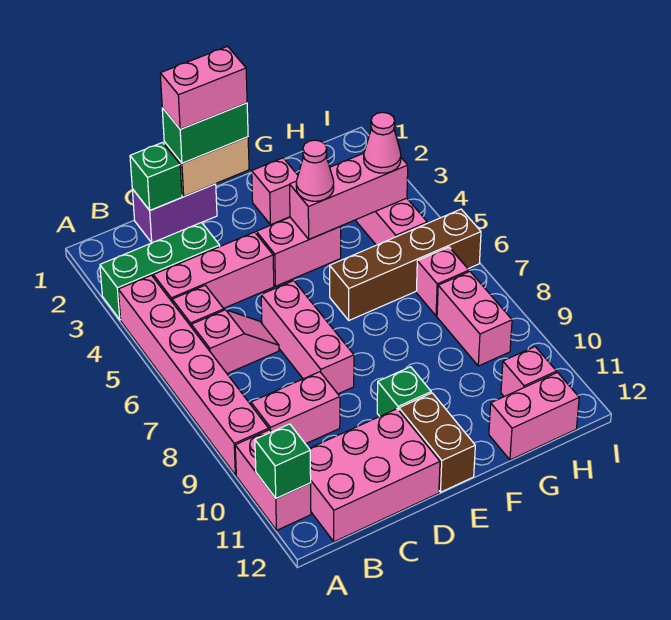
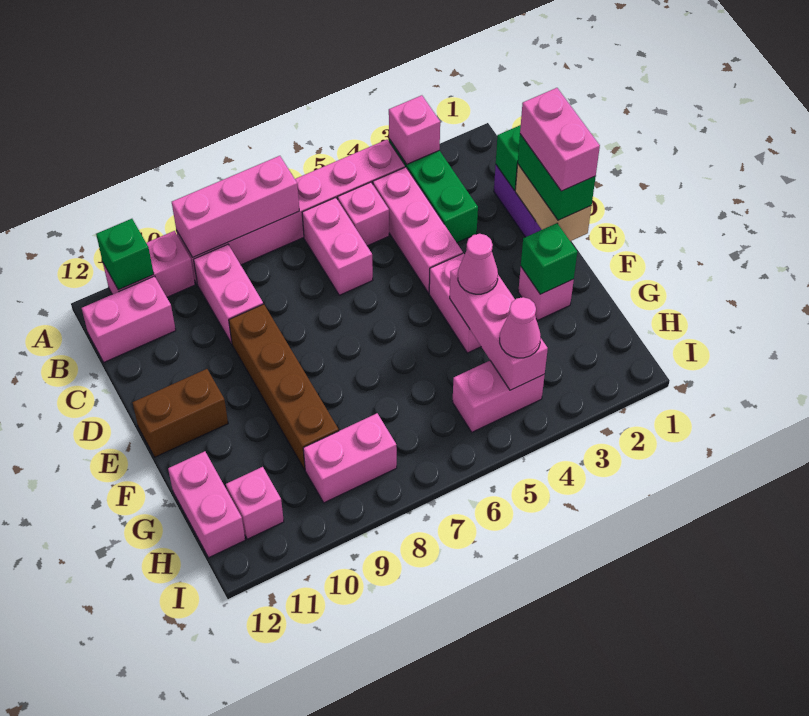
pink slope B6:C6 level 1 top B -> pink brick B6:C6 level 1
pink brick B11:D12 level 1 -> pink brick B11:B12 level 1
pink brick D6:D8 level 1 -> pink brick A7:A9 level 2
green brick E10 level 1 -> green brick F2 level 2
brown brick F6:I6 level 1 -> brown brick D9:G9 level 1
pink brick H7 level 1 -> pink brick A3 level 2

